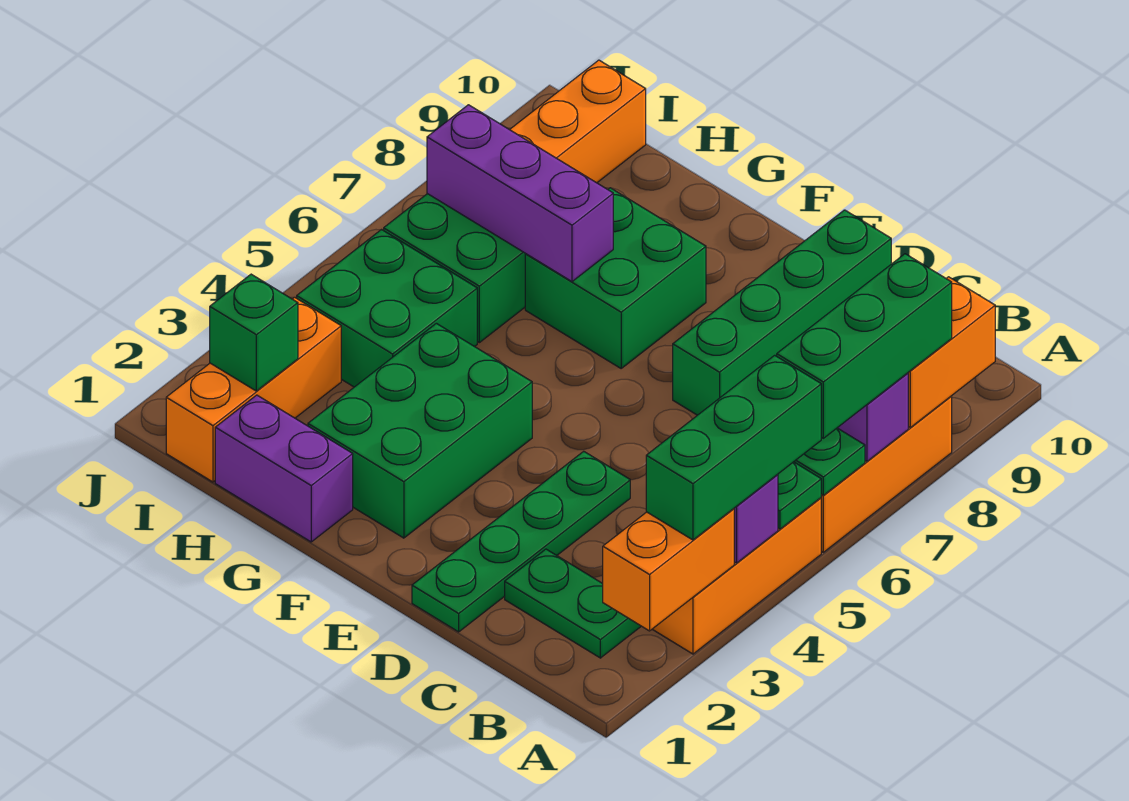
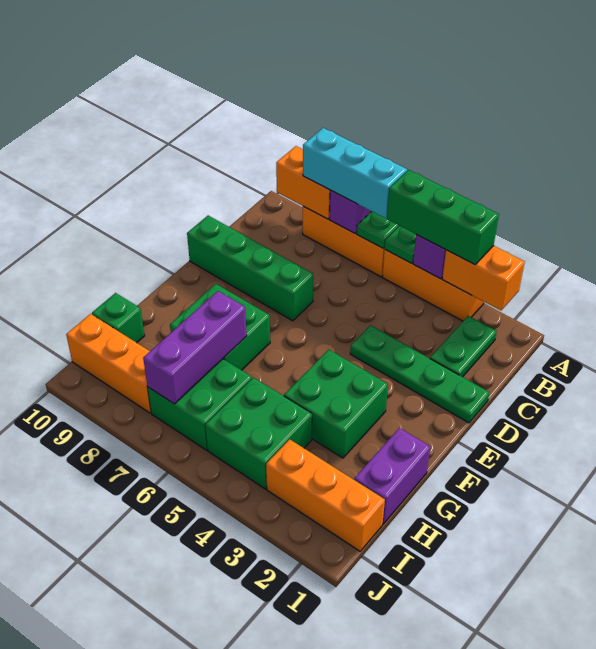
green brick A6:A8 level 3 -> cyan brick A6:A8 level 3
green brick F2:G4 level 1 -> green brick F3:G4 level 1
green brick I2 level 2 -> green brick H10 level 1

